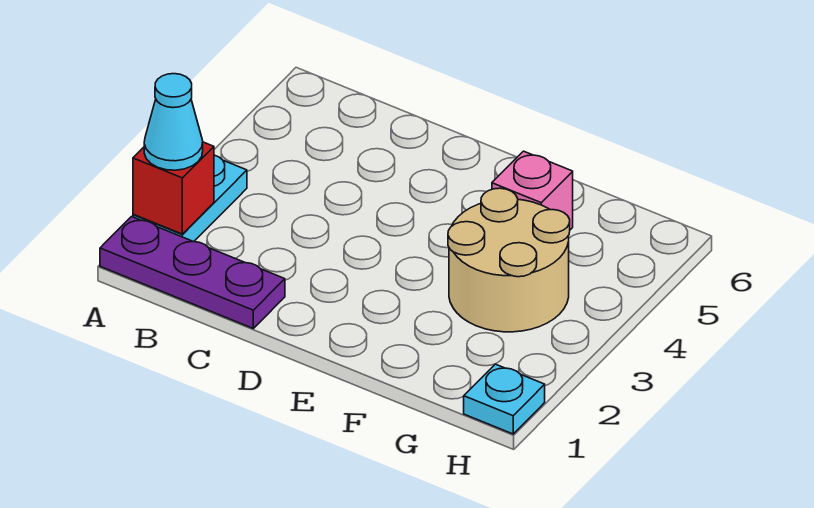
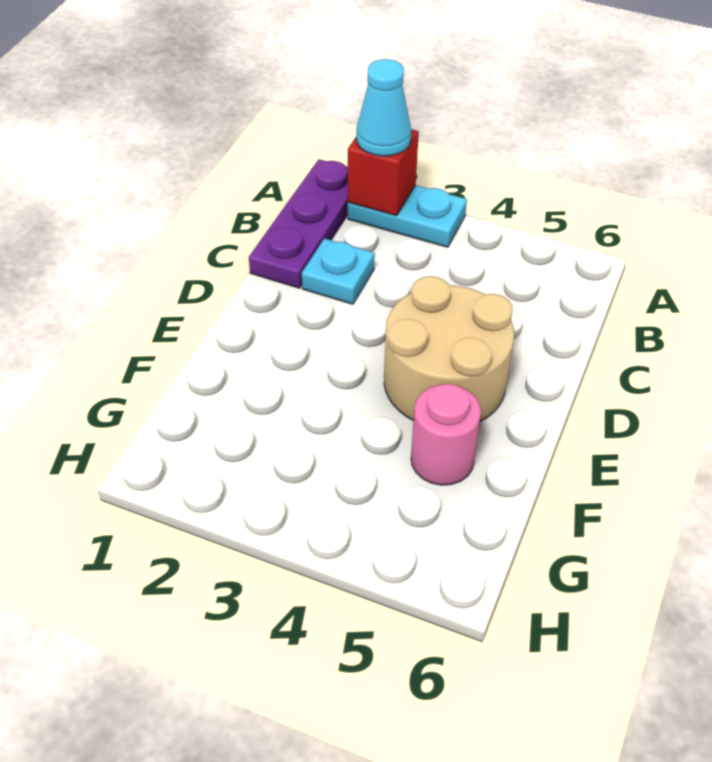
tan round brick F3:G4 level 1 -> tan round brick D4:E5 level 1
pink brick F5 level 1 -> pink round brick F5 level 1
cyan plate H1 level 1 -> cyan plate C2 level 1

